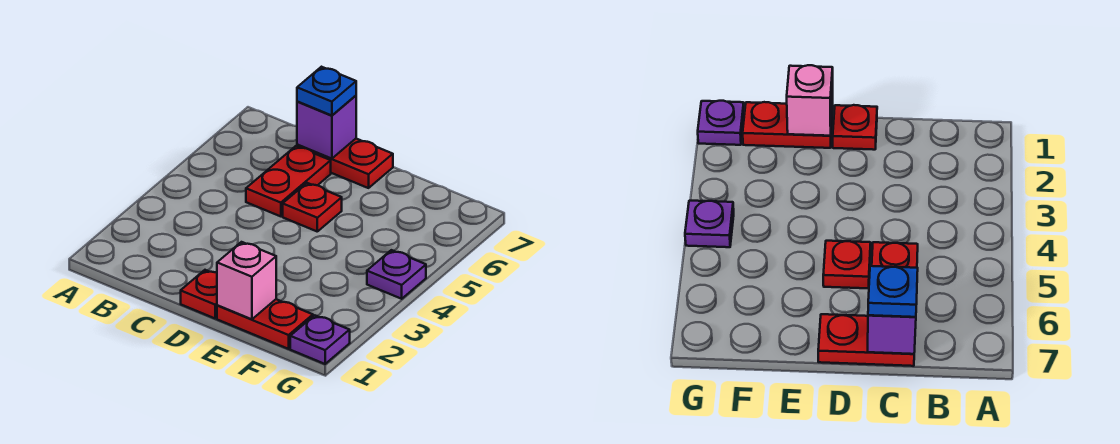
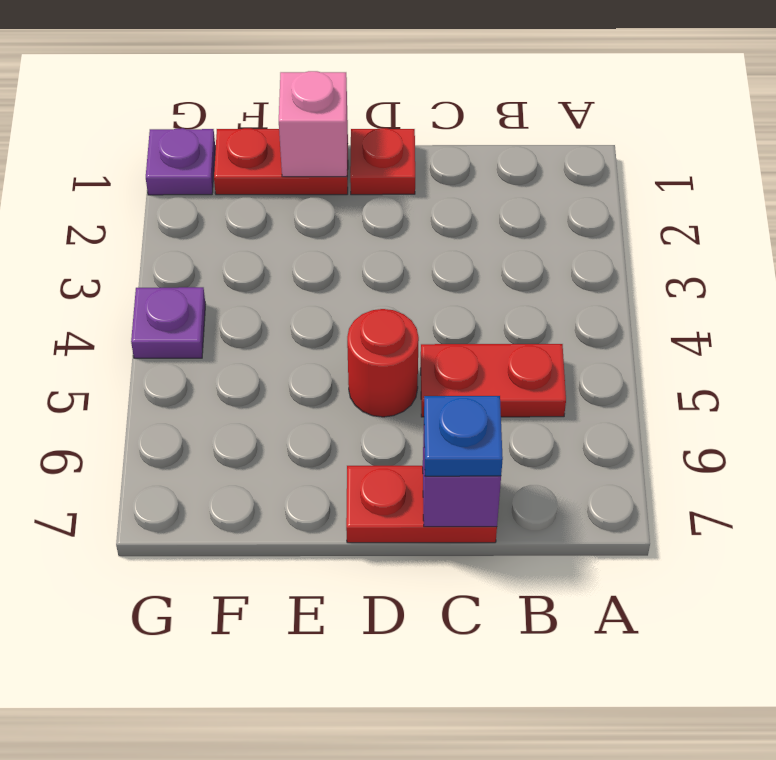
red plate C5:C6 level 1 -> red plate B5:C5 level 1
red plate D5 level 1 -> red round brick D5 level 1

